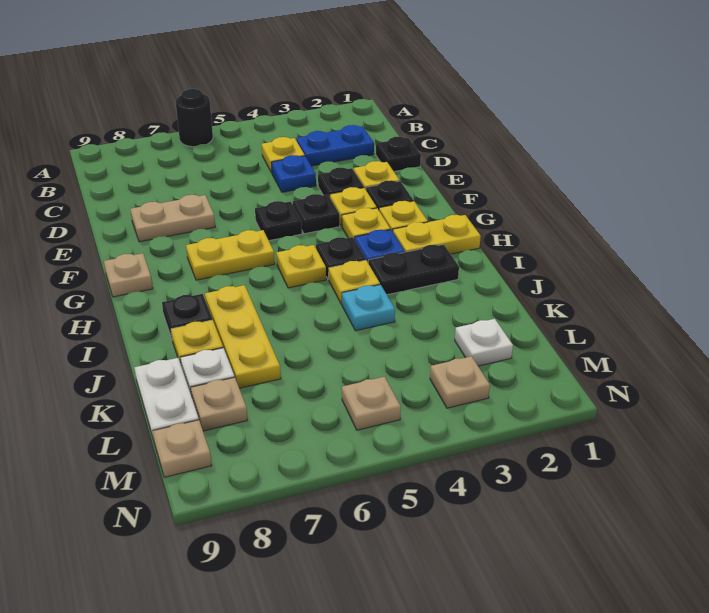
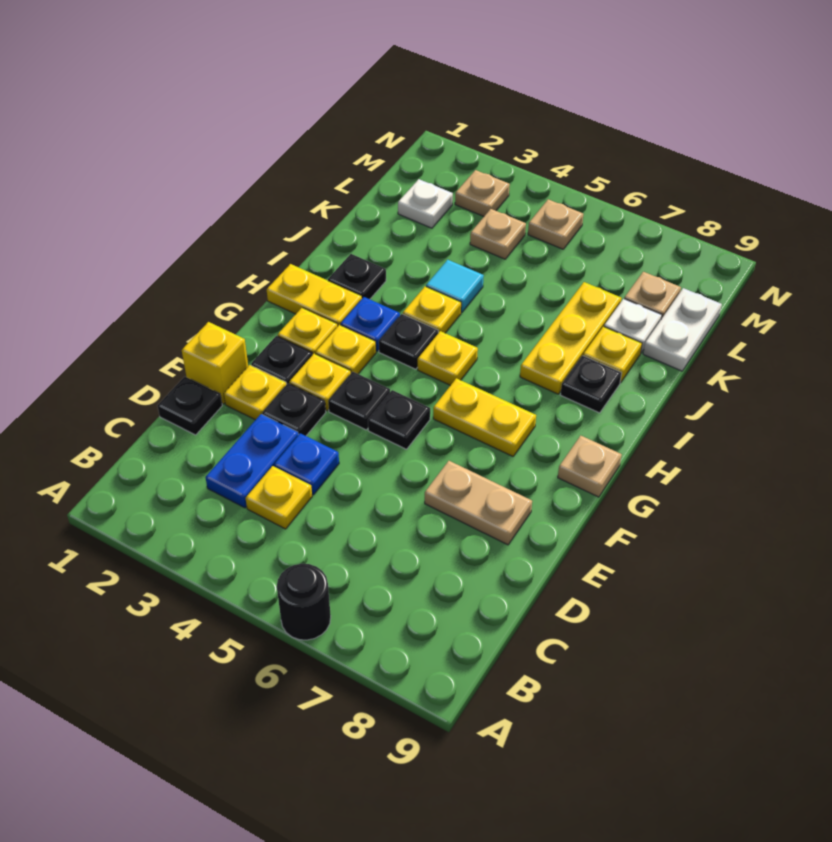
blue plate C2:C3 level 1 -> blue plate C3:D3 level 1
none -> yellow brick E1 level 1
black plate I2:I3 level 1 -> black plate I2 level 1
cyan plate J4 level 1 -> cyan tile J4 level 1
tan plate M9 level 1 -> tan plate L4 level 1

